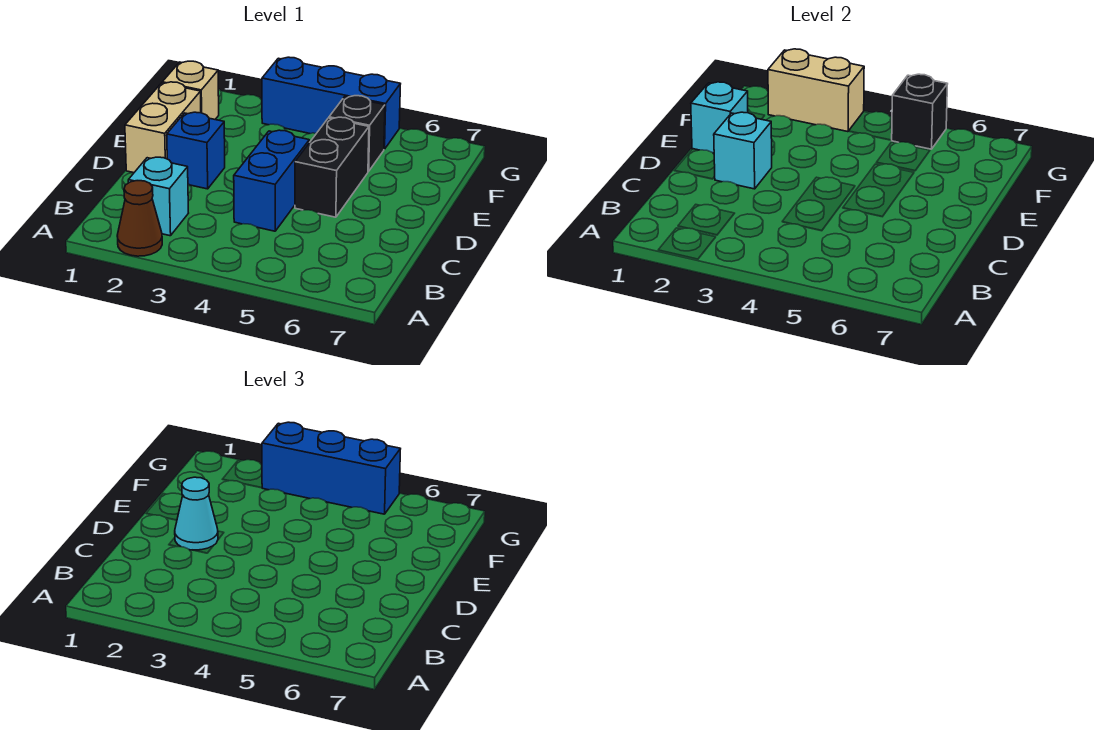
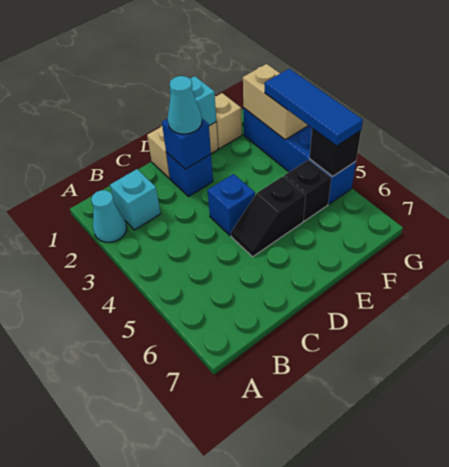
brown cone A2 level 1 -> cyan cone A2 level 1
blue brick C4:D4 level 1 -> blue brick D4 level 1
cyan brick D2 level 2 -> blue brick D2 level 2
black brick D5:E5 level 1 -> black slope D5:E5 level 1 top E
blue brick G3:G5 level 1 -> blue brick G2:G5 level 1
blue brick G3:G5 level 3 -> blue tile G3:G5 level 3

